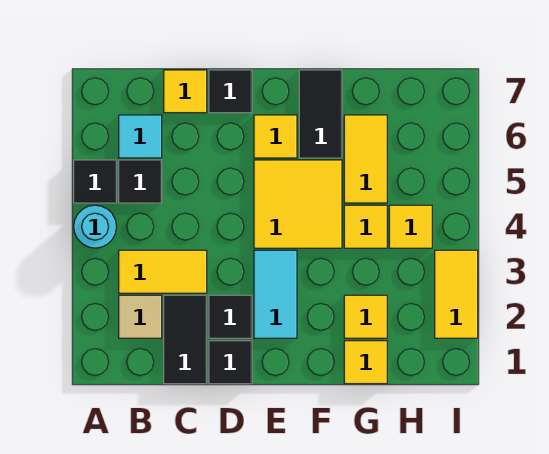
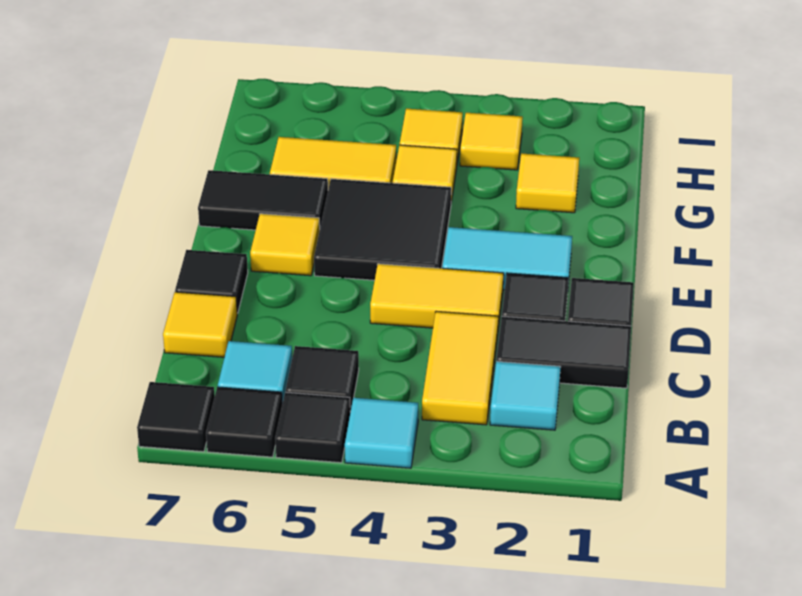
cyan round brick A4 level 1 -> cyan tile A4 level 1
none -> black tile A6 level 1
none -> black tile A7 level 1
tan tile B2 level 1 -> cyan tile B2 level 1
yellow tile E4:F5 level 1 -> black tile E4:F5 level 1
yellow tile G1 level 1 -> yellow tile H3 level 1
yellow tile I2:I3 level 1 -> yellow tile D3:D4 level 1

